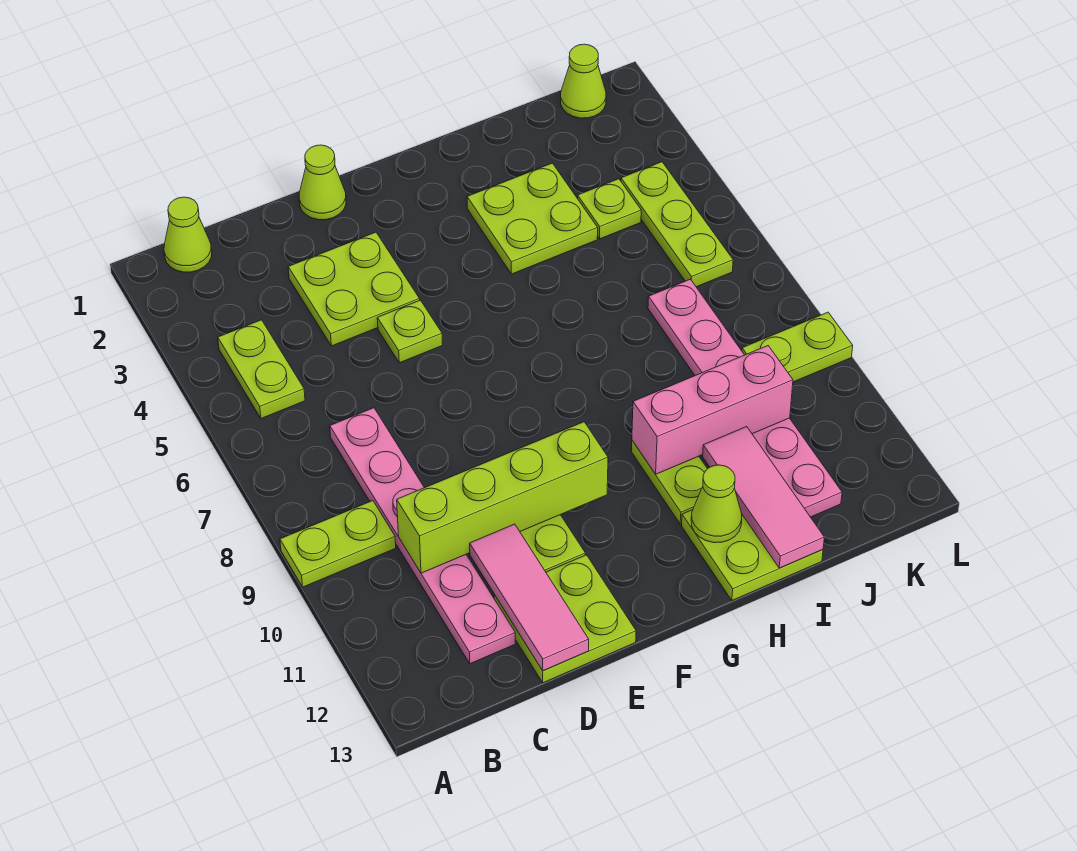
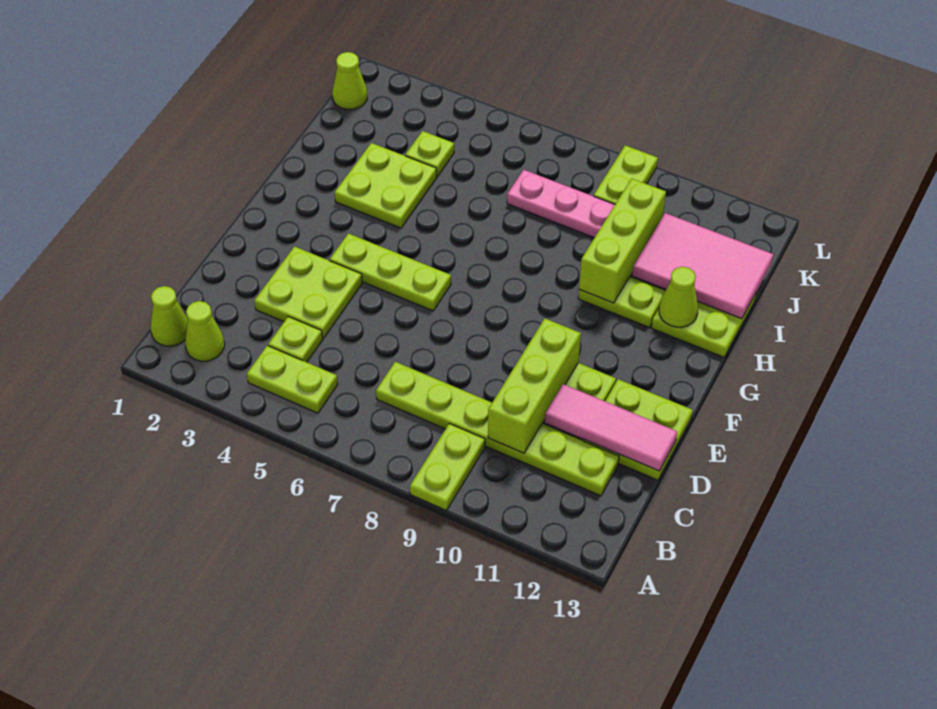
pink plate C7:C12 level 1 -> lime plate C7:C12 level 1
lime brick C10:F10 level 2 -> lime brick C10:E10 level 2
lime cone E1 level 1 -> lime cone B2 level 1
lime plate E5 level 1 -> lime plate C4 level 1
pink brick H10:J10 level 2 -> lime brick H10:J10 level 2
pink tile I11:I13 level 2 -> pink tile I11:J13 level 2
lime plate K4:K6 level 1 -> lime plate F4:F6 level 1

